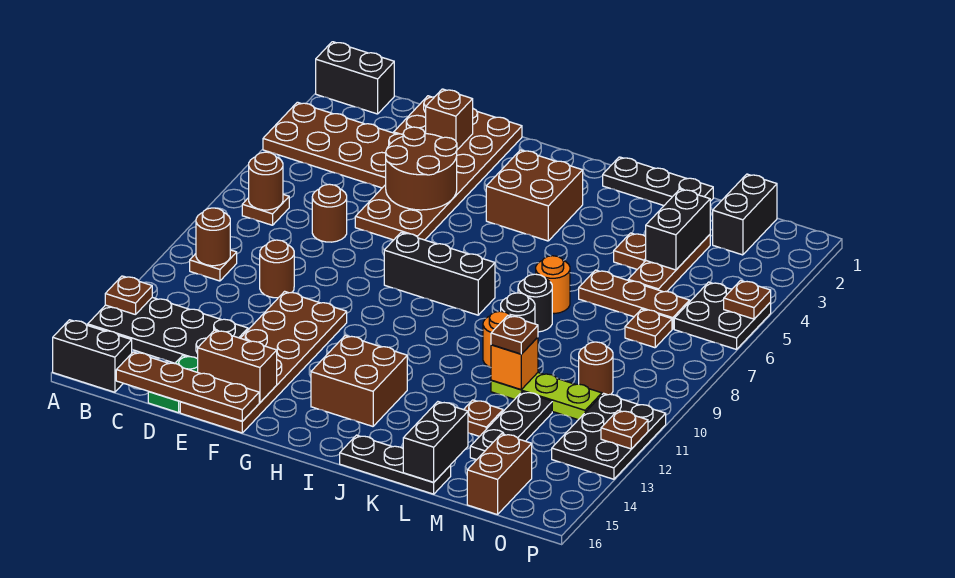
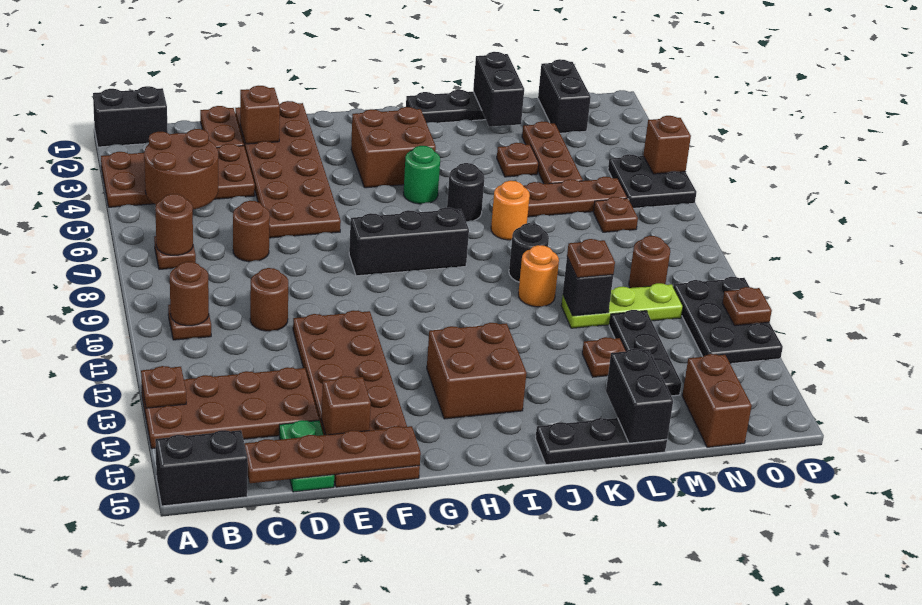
black plate A13:D14 level 1 -> brown plate A13:D14 level 1
brown round brick E4:F5 level 2 -> brown round brick B4:C5 level 2
brown brick E15:F15 level 2 -> brown brick E15 level 2
none -> green round brick I5 level 1
black round brick K8 level 1 -> black round brick J6 level 1
orange brick L11 level 2 -> black brick L11 level 2
black brick M3:M4 level 2 -> black brick L1:L2 level 2
brown plate P5 level 2 -> brown brick P5 level 2

